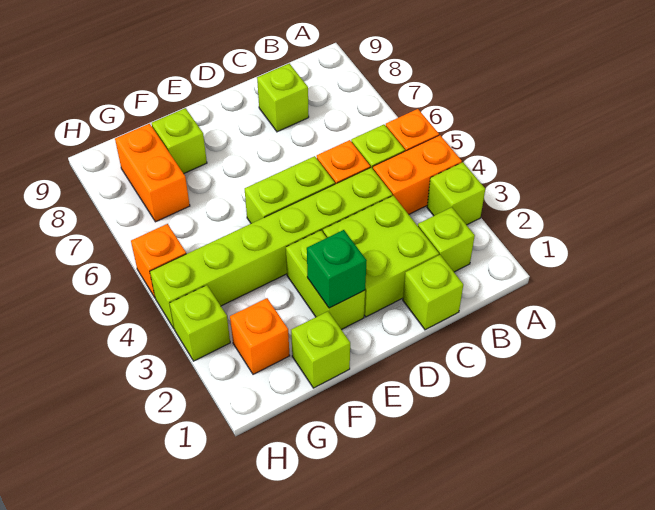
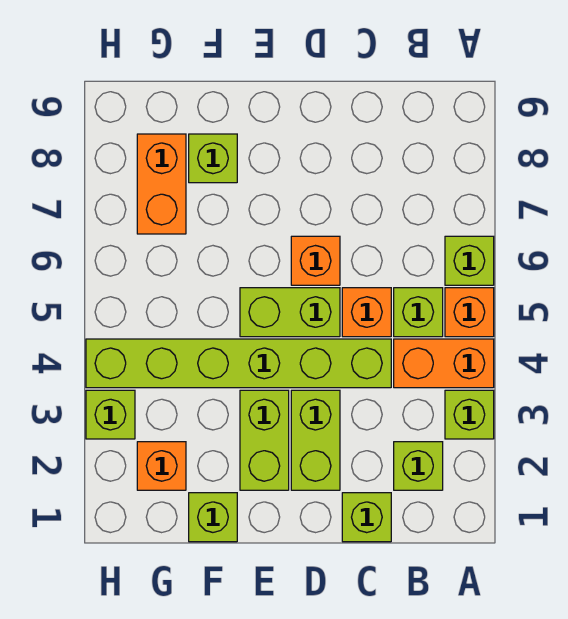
lime brick C2:D3 level 1 -> lime brick D2:D3 level 1
lime brick C8 level 1 -> lime brick A6 level 1
green brick E2 level 2 -> none
orange brick H5 level 1 -> orange brick D6 level 1

